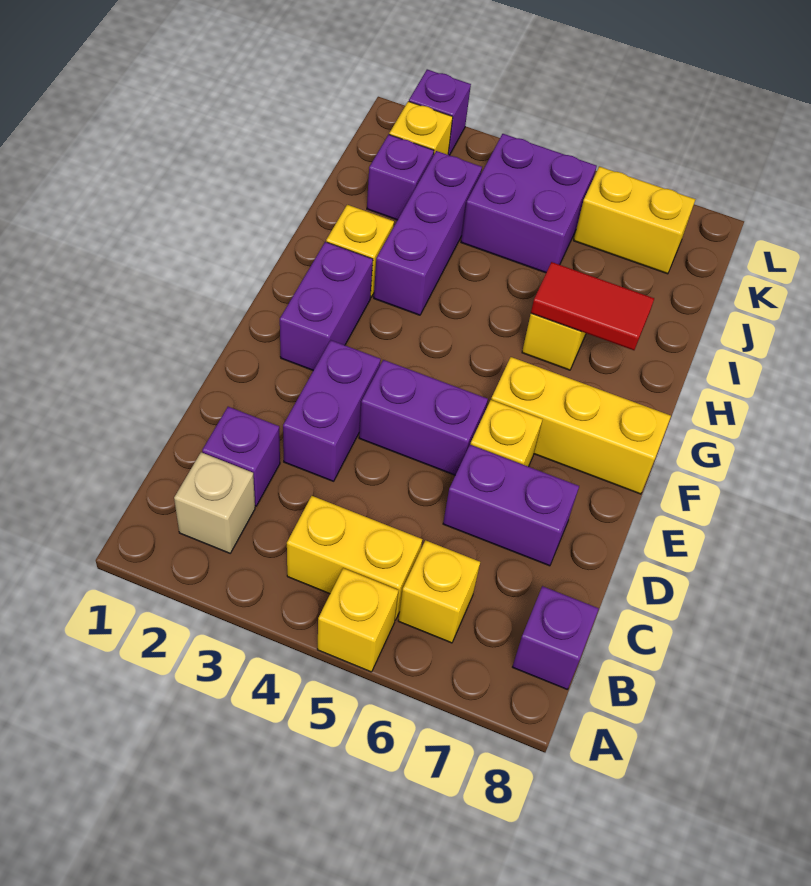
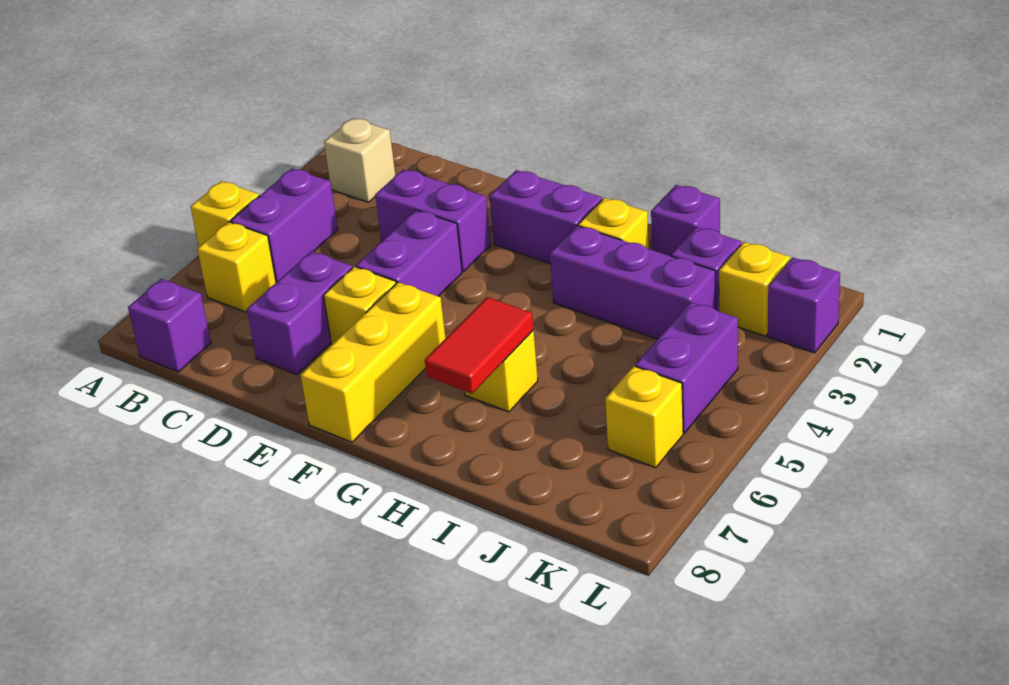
yellow brick B4:B5 level 1 -> purple brick B4:B5 level 1
purple brick C2 level 1 -> purple brick I1 level 1
purple brick J4:K5 level 1 -> purple brick K4:K5 level 1
yellow brick K6:K7 level 1 -> yellow brick K6 level 1

